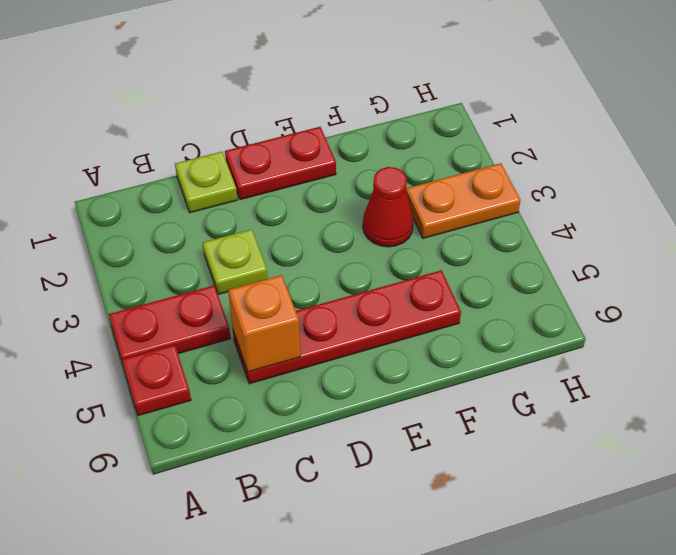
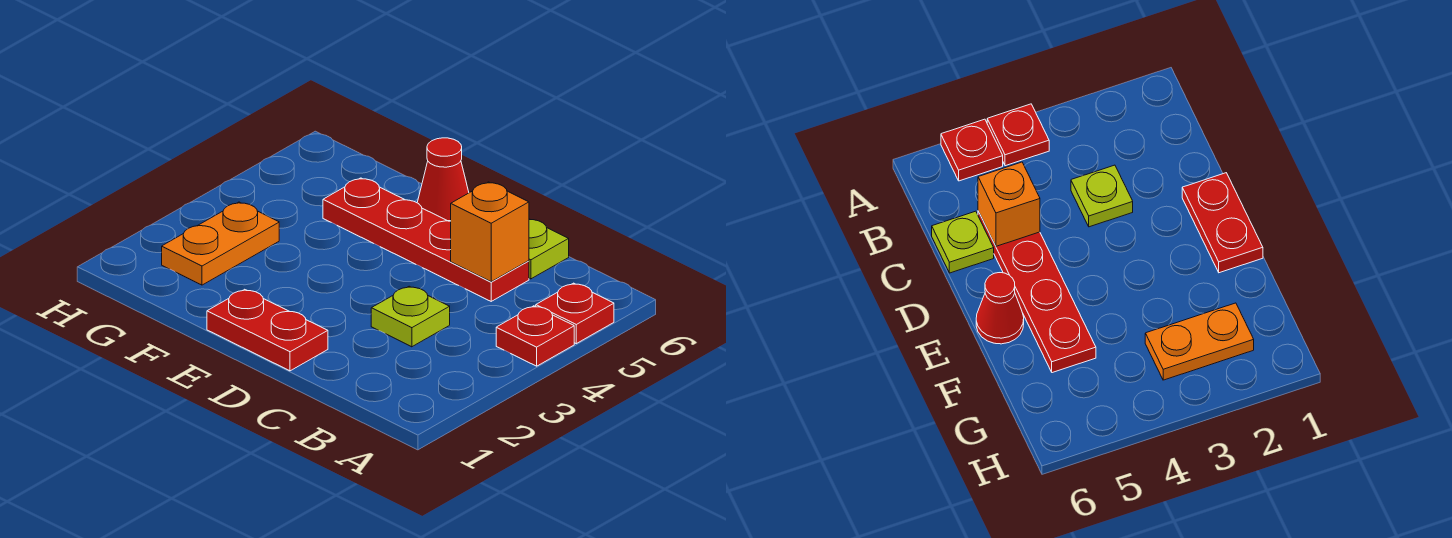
red plate A4:B4 level 1 -> red plate A4 level 1
lime plate C1 level 1 -> lime plate C6 level 1
red cone F3 level 1 -> red cone E6 level 1
orange plate G3:H3 level 1 -> orange plate G2:G3 level 1

